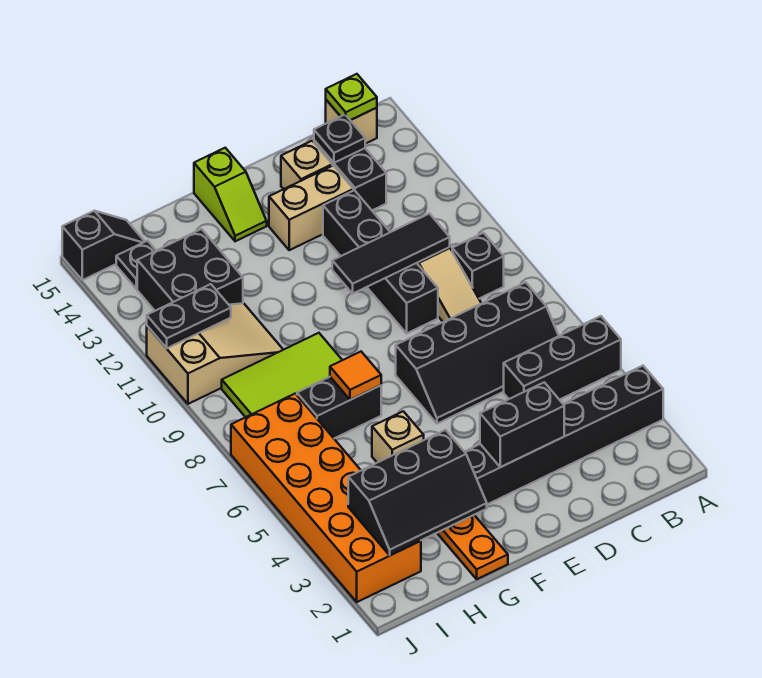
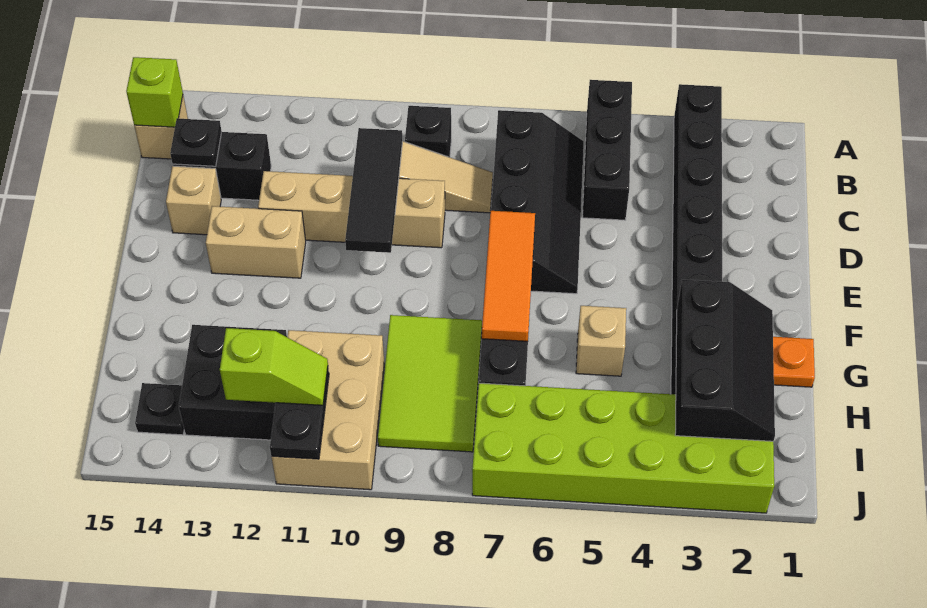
lime plate B15 level 2 -> lime brick B15 level 2
black brick D3:E3 level 2 -> none
black brick D9:D12 level 1 -> tan brick D9:D12 level 1
tan brick D13:E13 level 1 -> tan brick E12:E13 level 1
lime slope F14:F15 level 1 top 15 -> lime slope I11:I12 level 3 top 12
orange tile G7 level 2 -> orange tile E7:G7 level 2
tan slope H10:J11 level 1 top J -> tan brick H10:J11 level 1
orange brick I2:J7 level 1 -> lime brick I2:J7 level 1
black slope I15:J15 level 1 top J -> none

